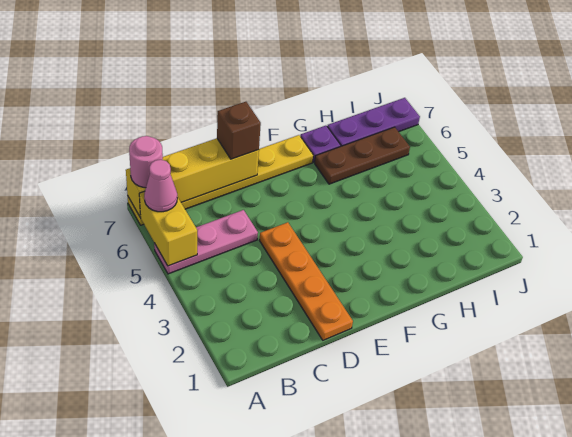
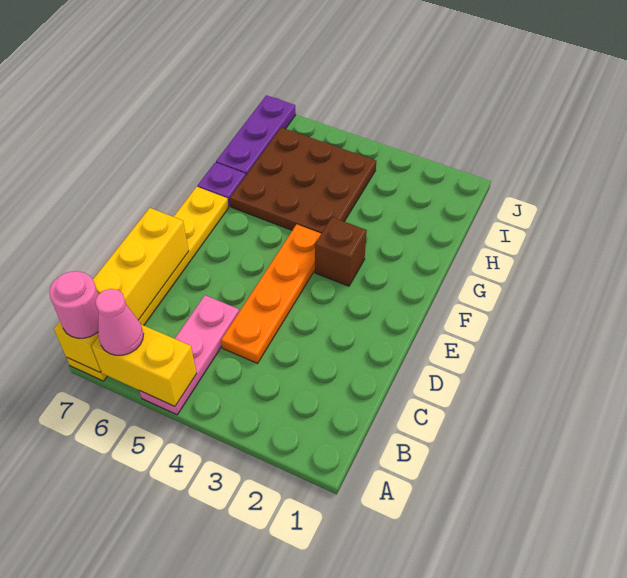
orange plate D1:D4 level 1 -> orange plate C4:F4 level 1
brown brick D7 level 3 -> brown brick F3 level 1
brown plate G6:I6 level 1 -> brown plate G4:I6 level 1

